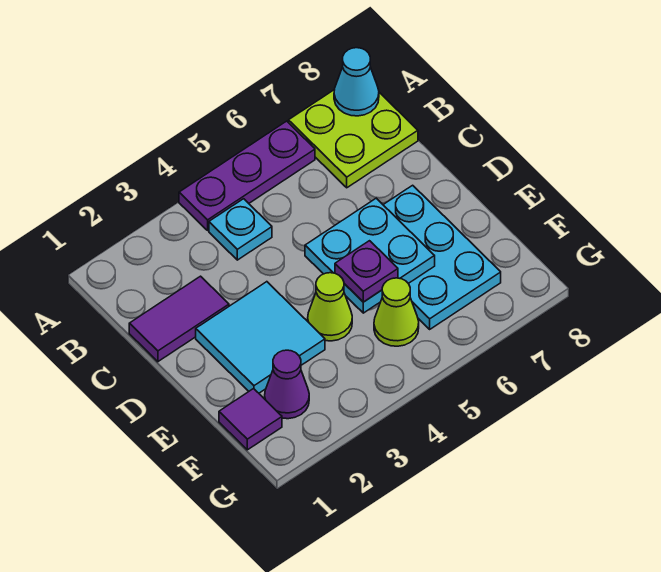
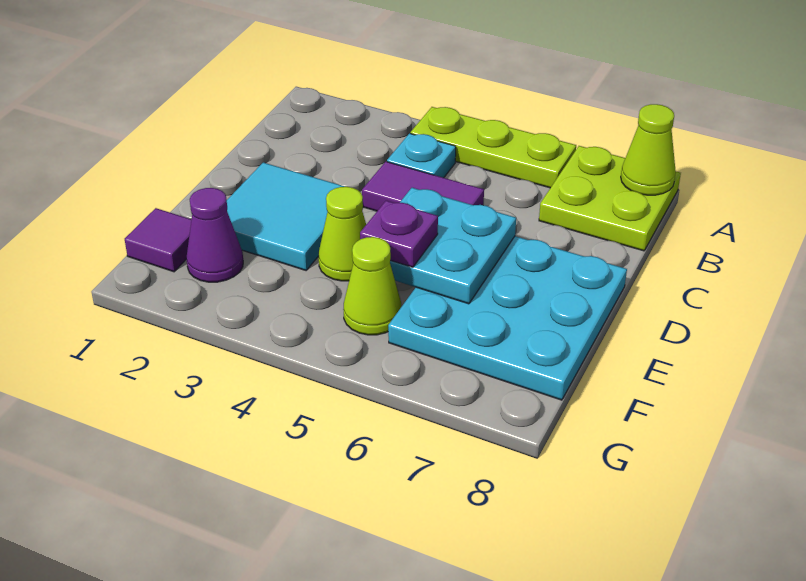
purple plate A4:A6 level 1 -> lime plate A4:A6 level 1
cyan cone A8 level 2 -> lime cone A8 level 2
purple tile C1:C2 level 1 -> purple tile C4:C5 level 1
cyan plate D6:F7 level 1 -> cyan plate D6:F8 level 1

